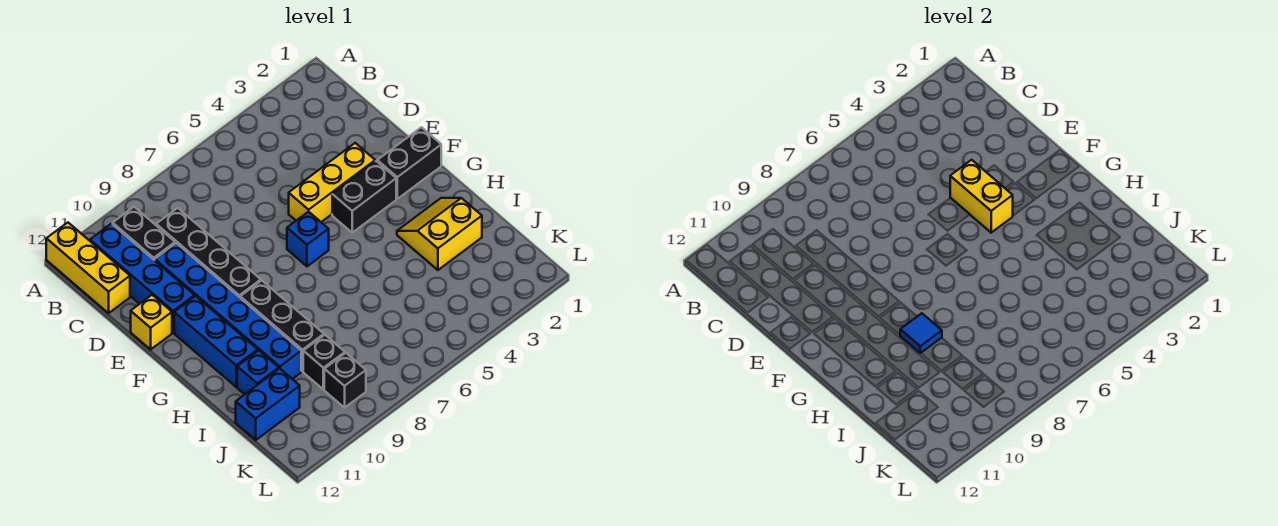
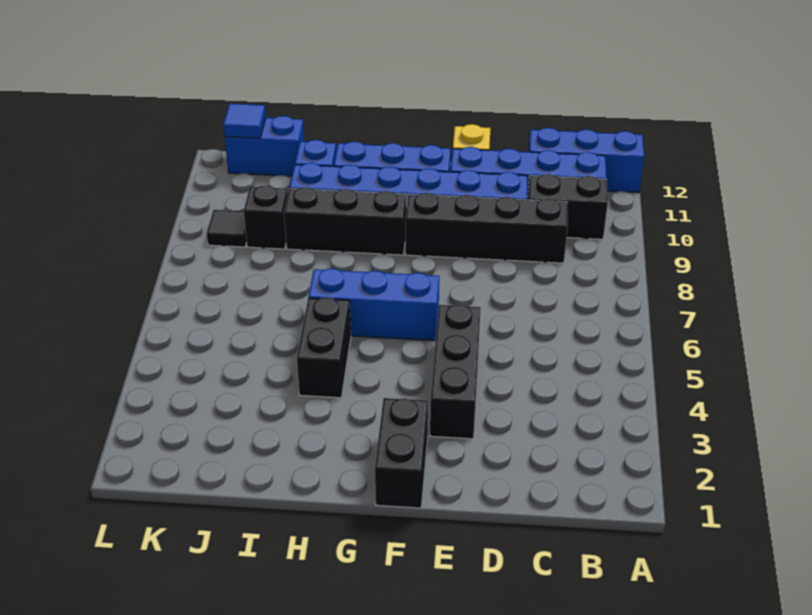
yellow brick A12:C12 level 1 -> blue brick A12:C12 level 1
yellow brick E3:E5 level 1 -> black brick E3:E5 level 1
yellow brick E4:F4 level 2 -> none
black brick F3:F4 level 1 -> black brick H4:H5 level 1
blue brick F6 level 1 -> blue brick F6:H6 level 1
yellow slope H2:I3 level 1 top I -> none
blue tile H9 level 2 -> blue tile K12 level 2
blue brick J11:J12 level 1 -> blue brick J12:K12 level 1
black brick K9 level 1 -> black tile K9 level 1

